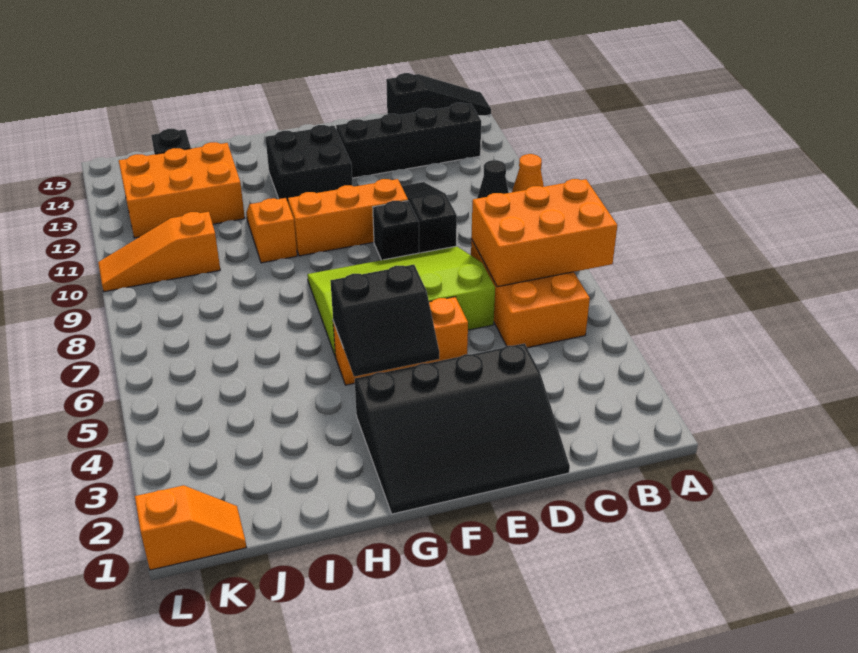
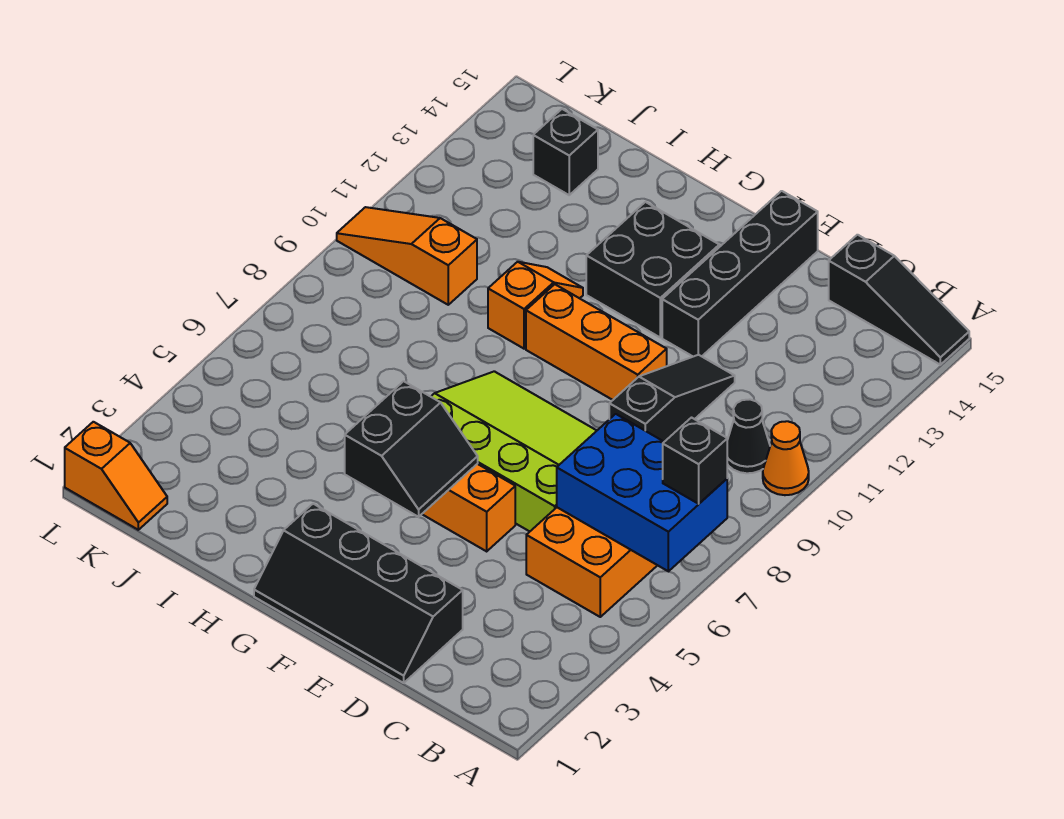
orange brick A6:C7 level 2 -> blue brick A6:C7 level 2
black brick B13:E13 level 1 -> black brick E12:E15 level 1
black slope D1:G3 level 1 top 3 -> black slope D1:G2 level 1 top 2
black brick E9 level 1 -> black brick A7 level 3
black slope F4:G5 level 2 top 5 -> black slope F4:G5 level 2 top G
orange brick I12:K13 level 1 -> none

